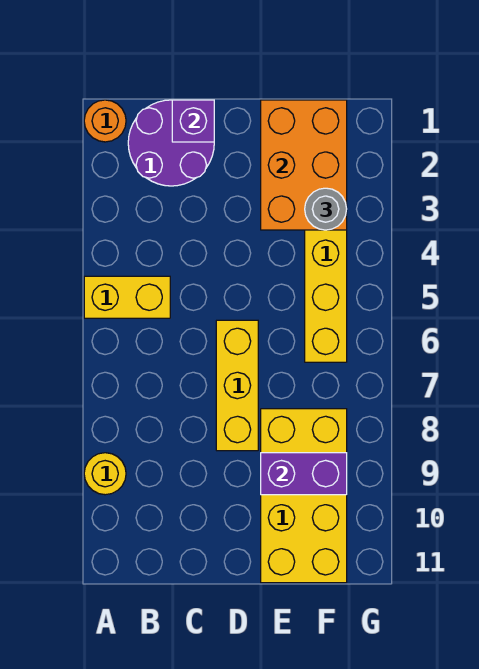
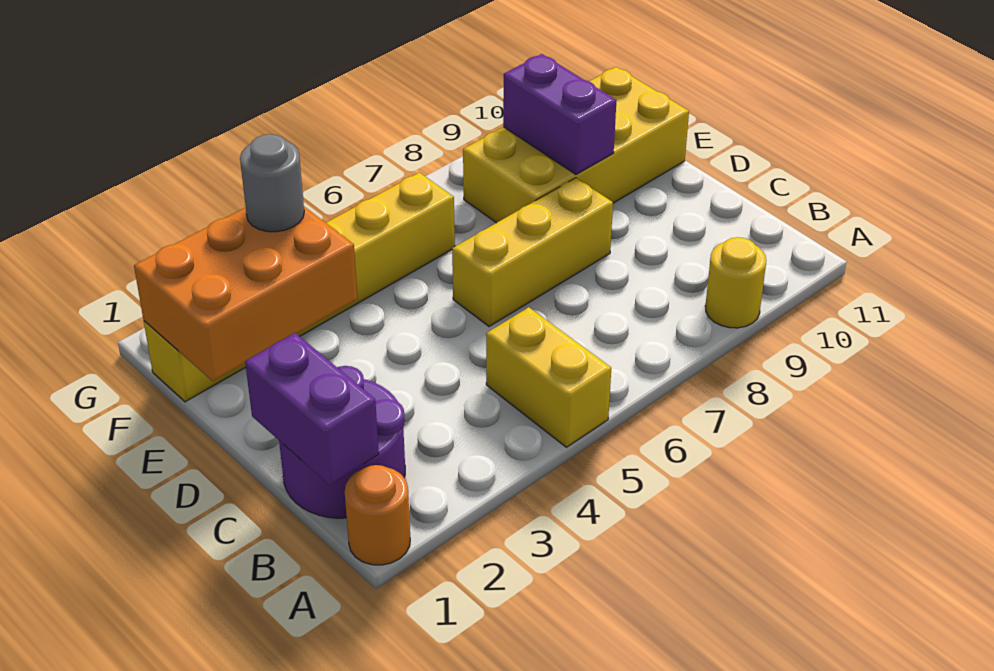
purple brick C1 level 2 -> purple brick B1:C1 level 2

